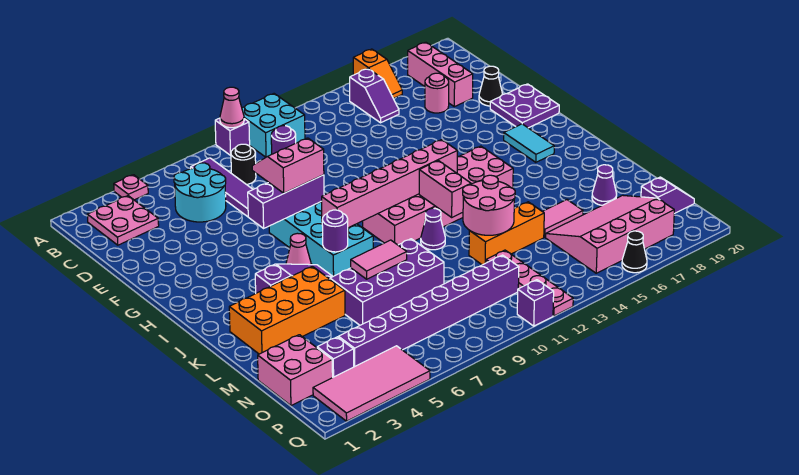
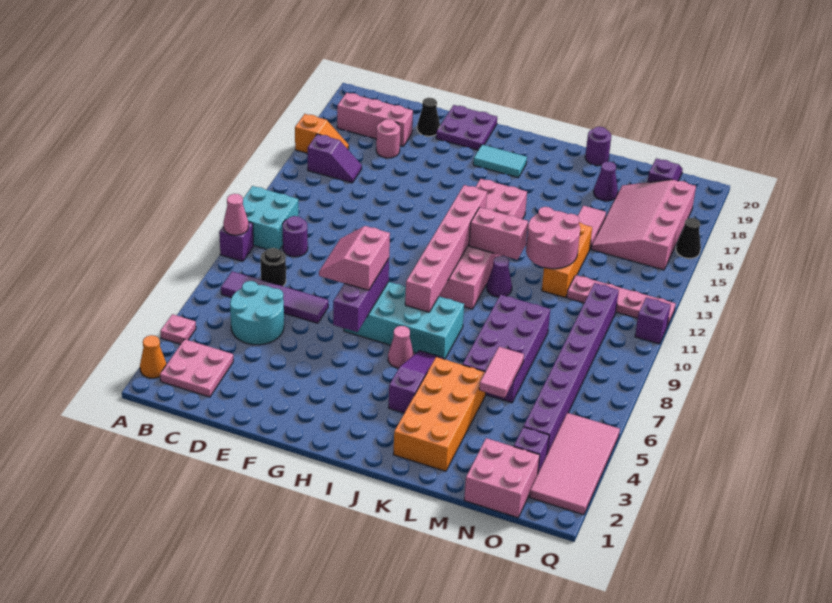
none -> orange cone A2 level 1
purple round brick J7 level 2 -> purple round brick L20 level 1
pink tile L7:L8 level 2 -> pink tile M5:M6 level 2

